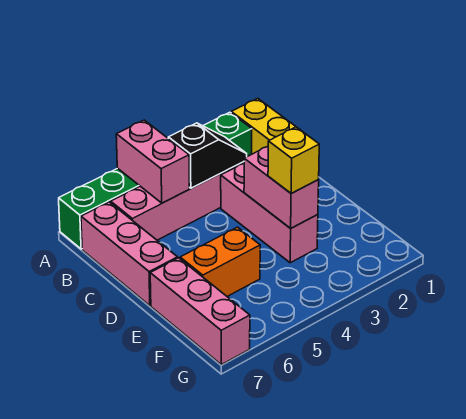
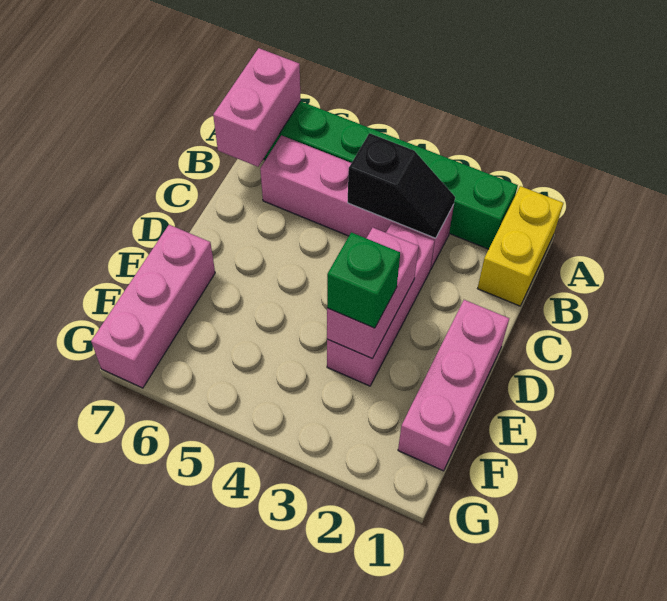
pink brick A5:B5 level 2 -> pink brick A7:B7 level 2
pink brick B7:D7 level 1 -> pink brick D1:F1 level 1
yellow brick E3 level 3 -> green brick E3 level 3
orange brick E5:E6 level 1 -> none

